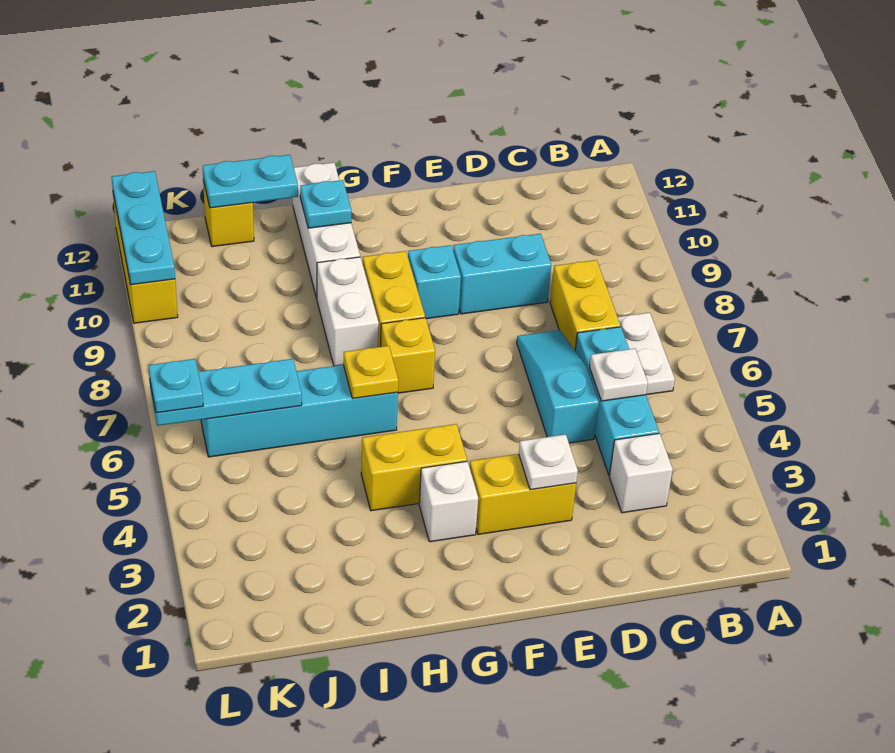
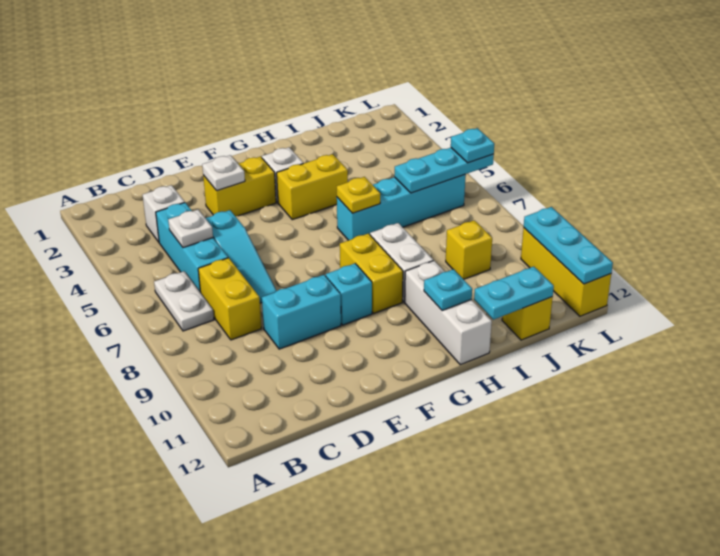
yellow brick G7 level 1 -> yellow brick J9 level 1

